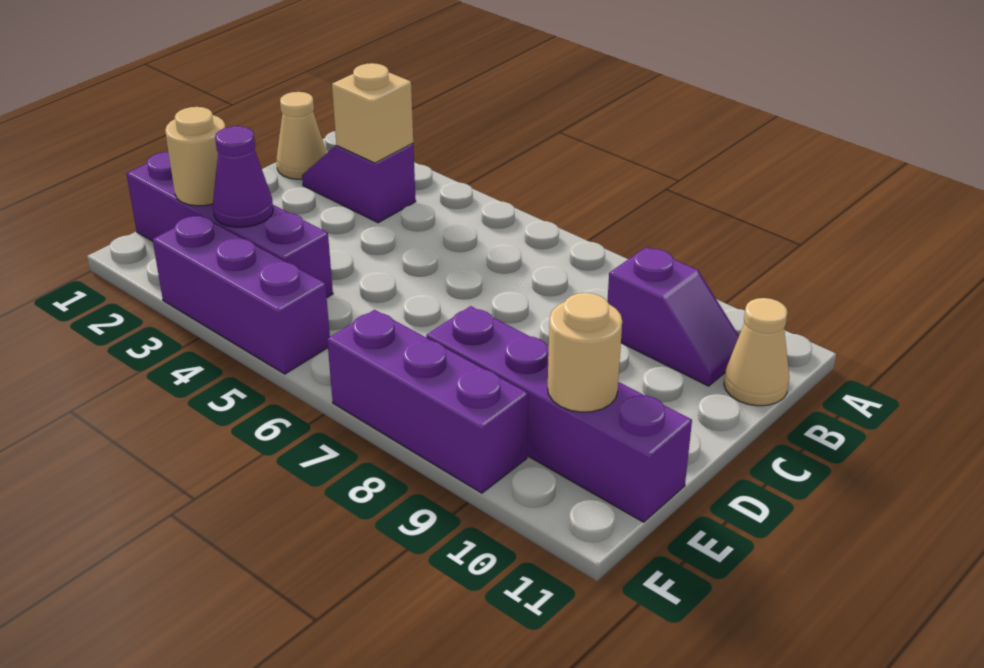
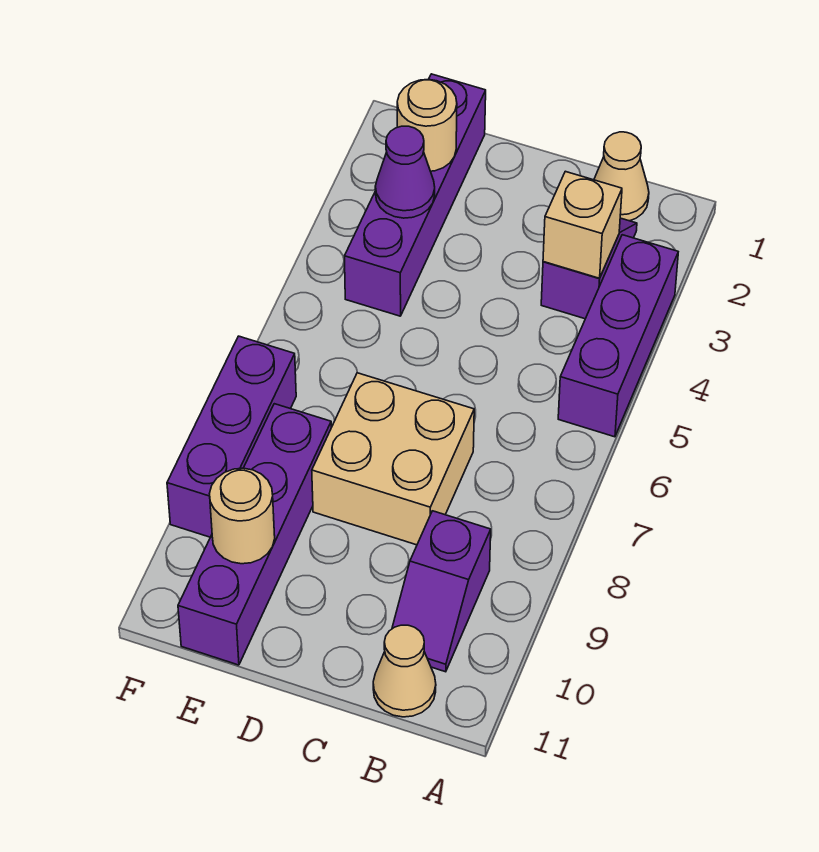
none -> tan brick C7:D8 level 1
purple brick F3:F5 level 1 -> purple brick A3:A5 level 1

